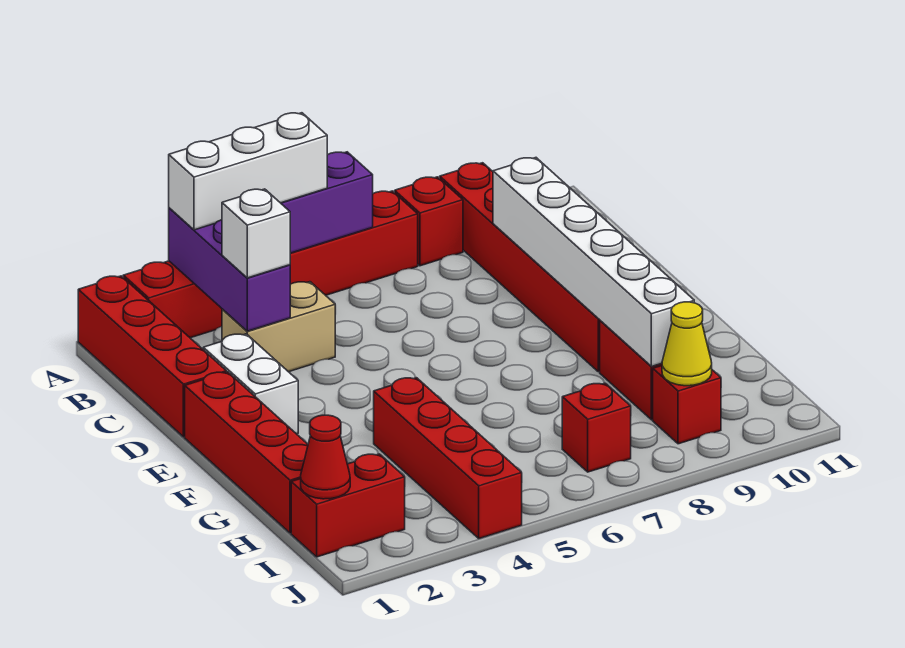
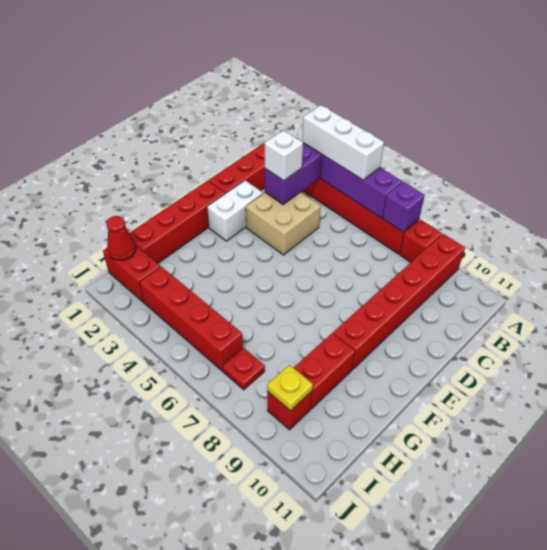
none -> purple brick A7 level 2
tan brick C3:C4 level 1 -> tan brick C3:D4 level 1
white brick C9:H9 level 2 -> none
red brick G4:J4 level 1 -> red brick I3:I6 level 1
red brick I7 level 1 -> red plate I7 level 1
yellow cone I9 level 2 -> yellow plate I9 level 2

